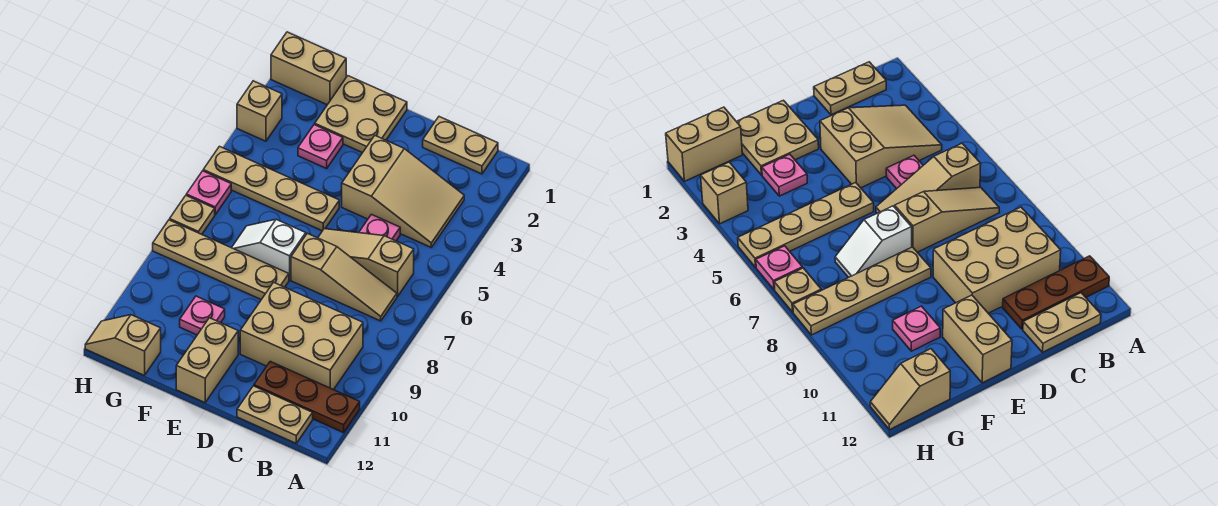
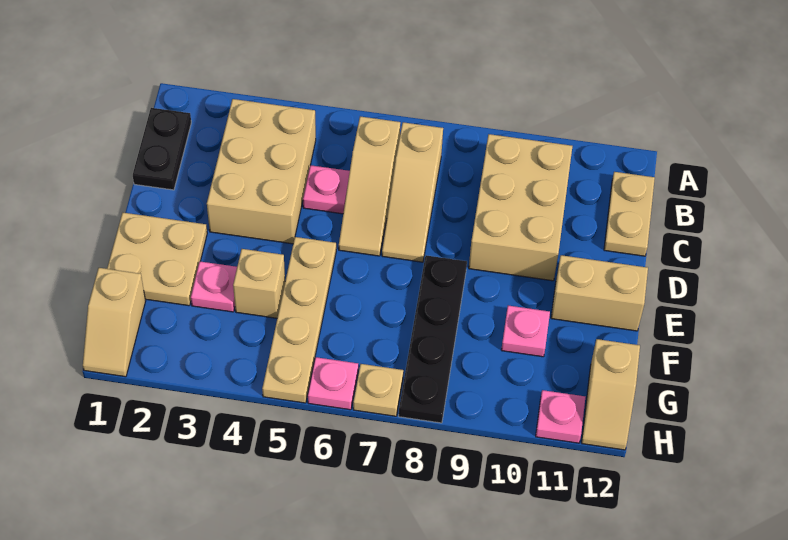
brown plate A11:C11 level 1 -> none
tan plate B1:C1 level 1 -> black plate B1:C1 level 1
tan slope B3:D4 level 1 top D -> tan brick B3:D4 level 1
tan slope B7:D7 level 1 top D -> tan slope B7:D7 level 1 top B
white slope E7:F7 level 1 top E -> none
tan plate E8:H8 level 1 -> black plate E8:H8 level 1
tan brick G1:H1 level 1 -> tan slope G1:H1 level 1 top G
tan brick H3 level 1 -> tan brick F4 level 1
none -> pink plate H11 level 1

